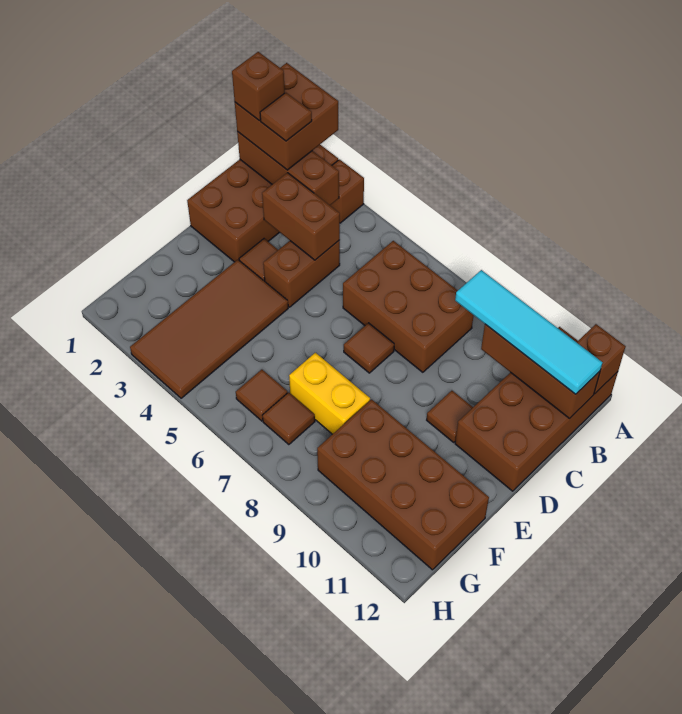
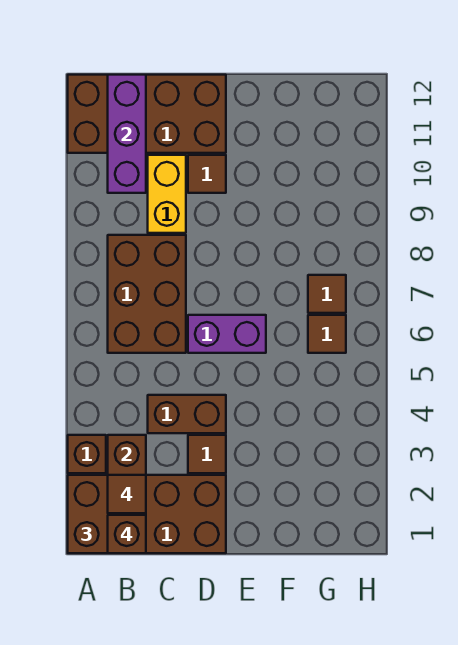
brown brick A12 level 2 -> none
cyan tile B9:B12 level 3 -> none
brown brick B10:B12 level 2 -> purple brick B10:B12 level 2
brown brick C3:C4 level 2 -> none
none -> purple brick D6:E6 level 1
brown tile D7 level 1 -> none
brown tile E3:H4 level 1 -> none
yellow brick F7:F8 level 1 -> yellow brick C9:C10 level 1
brown brick F9:G12 level 1 -> none

